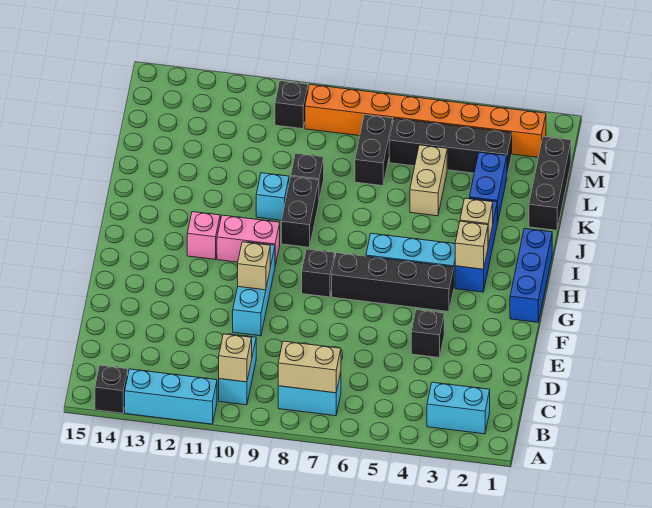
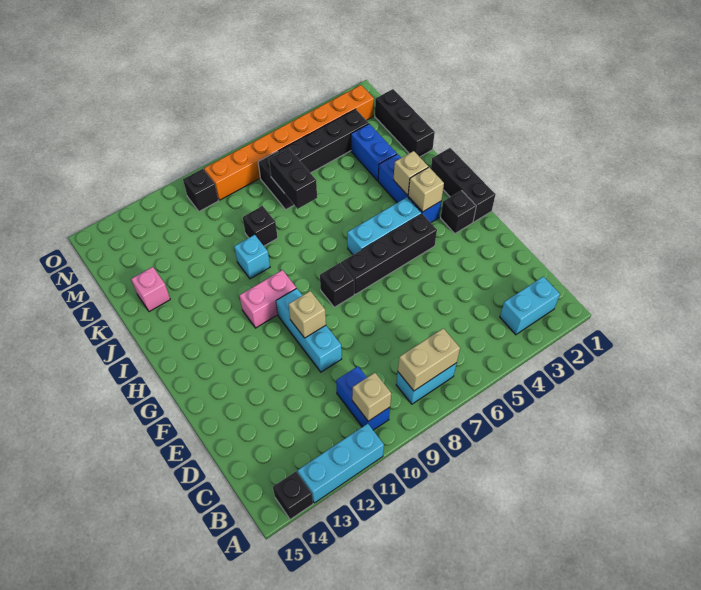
cyan brick B10:C10 level 1 -> blue brick B10:C10 level 1
black brick E4 level 1 -> black brick G2 level 1
blue brick G1:I1 level 1 -> black brick G1:I1 level 1
pink brick H12 level 1 -> pink brick K14 level 1
black brick I9:J9 level 1 -> black brick K7:L7 level 2
tan brick K5:L5 level 1 -> none

